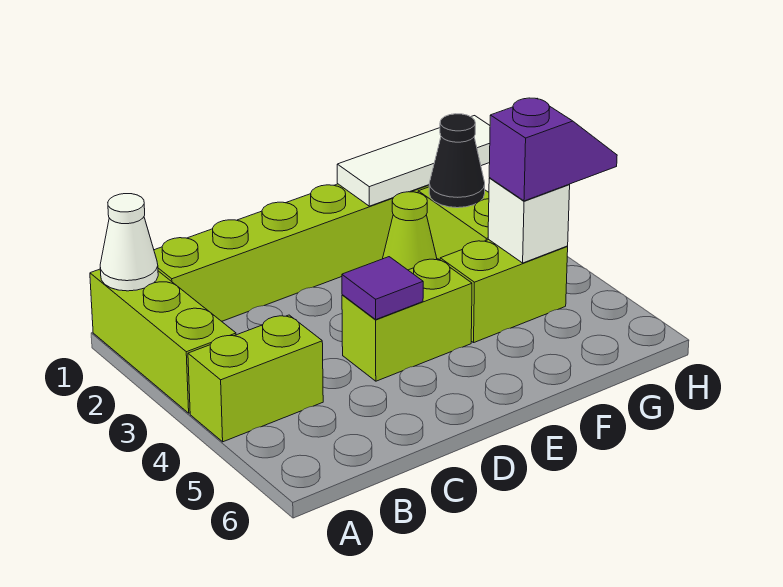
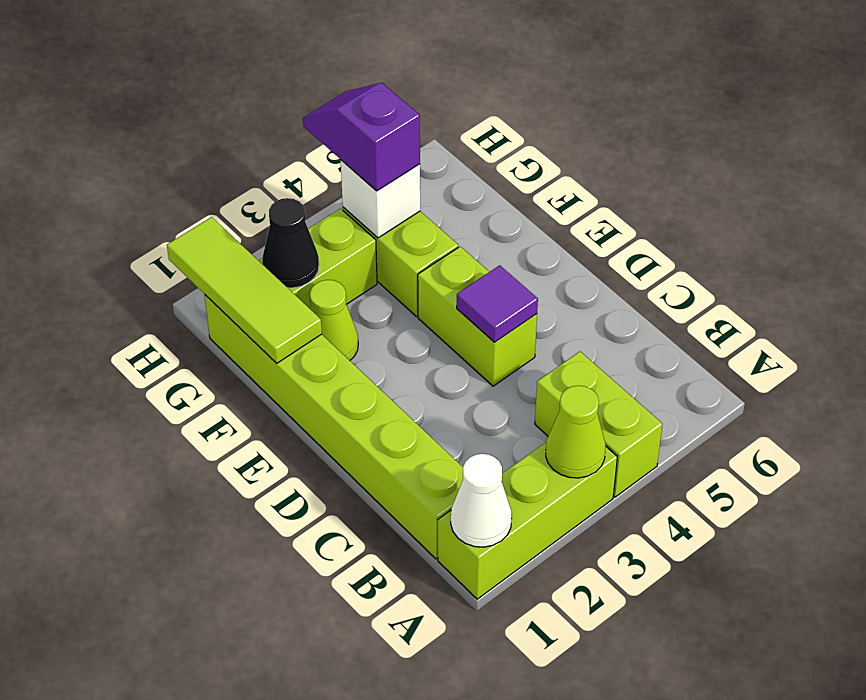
none -> lime cone A3 level 2
white tile F1:H1 level 2 -> lime tile F1:H1 level 2

